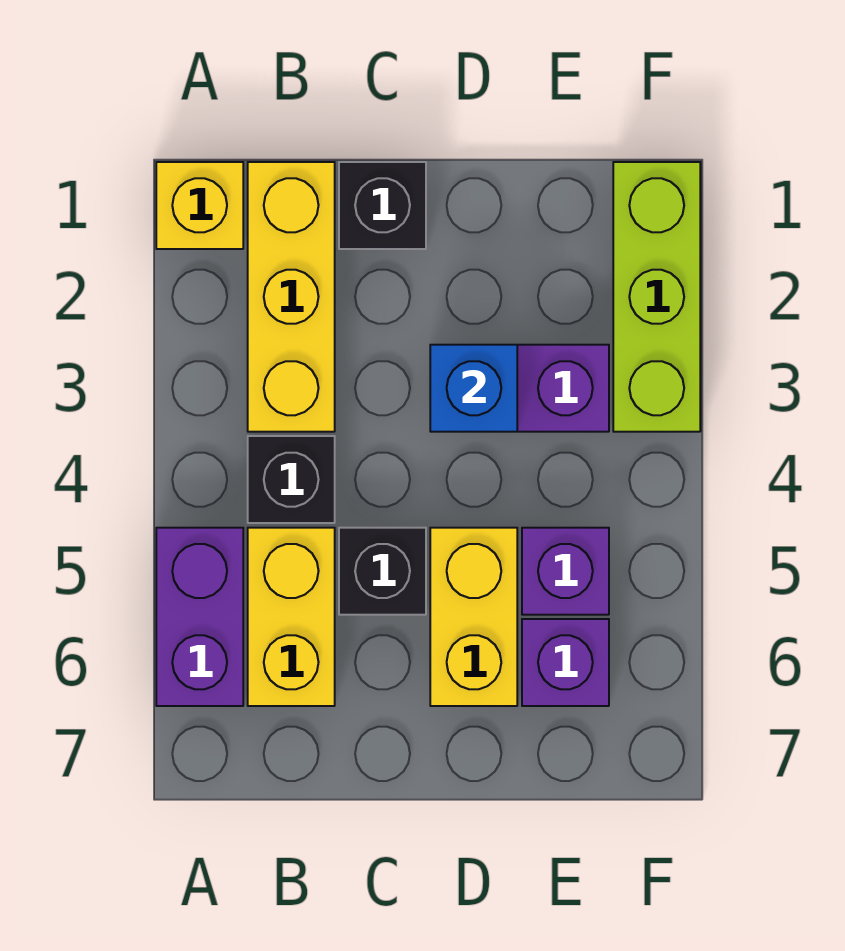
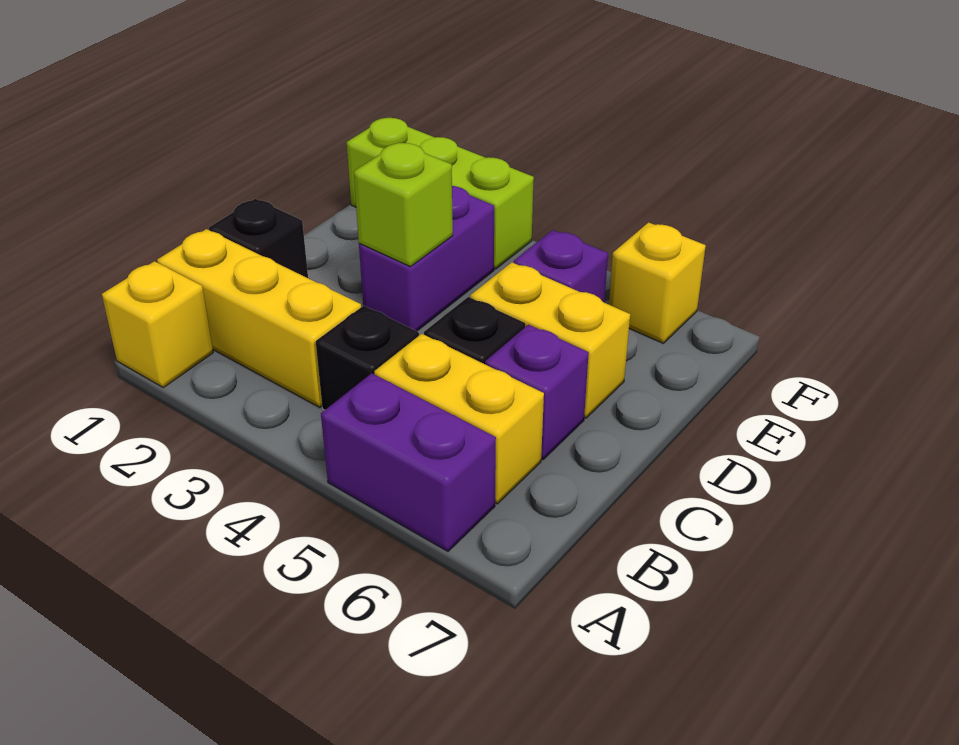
blue brick D3 level 2 -> lime brick D3 level 2
purple brick E6 level 1 -> purple brick C6 level 1
none -> yellow brick F6 level 1

